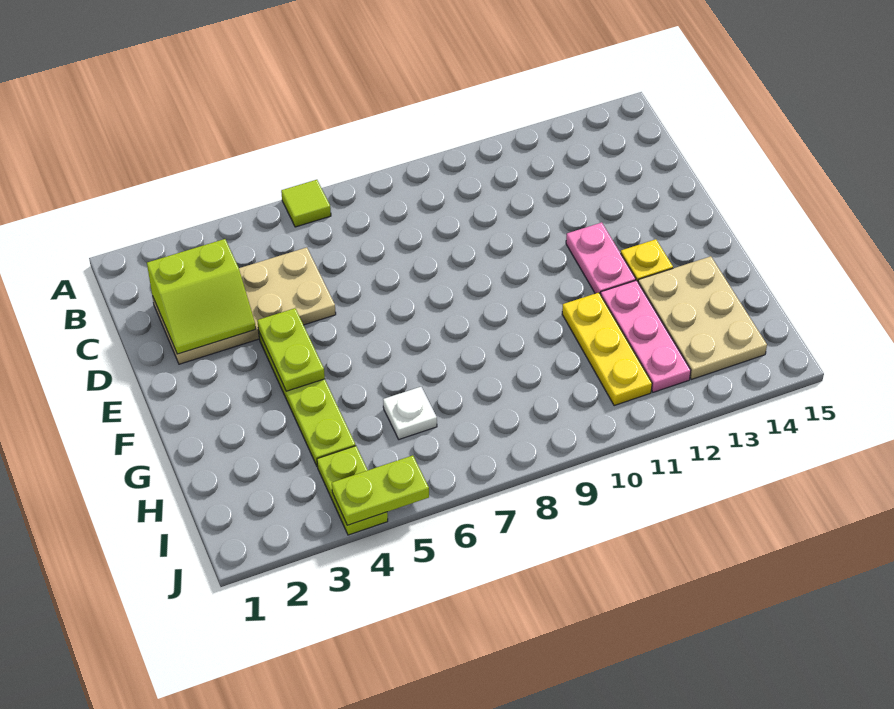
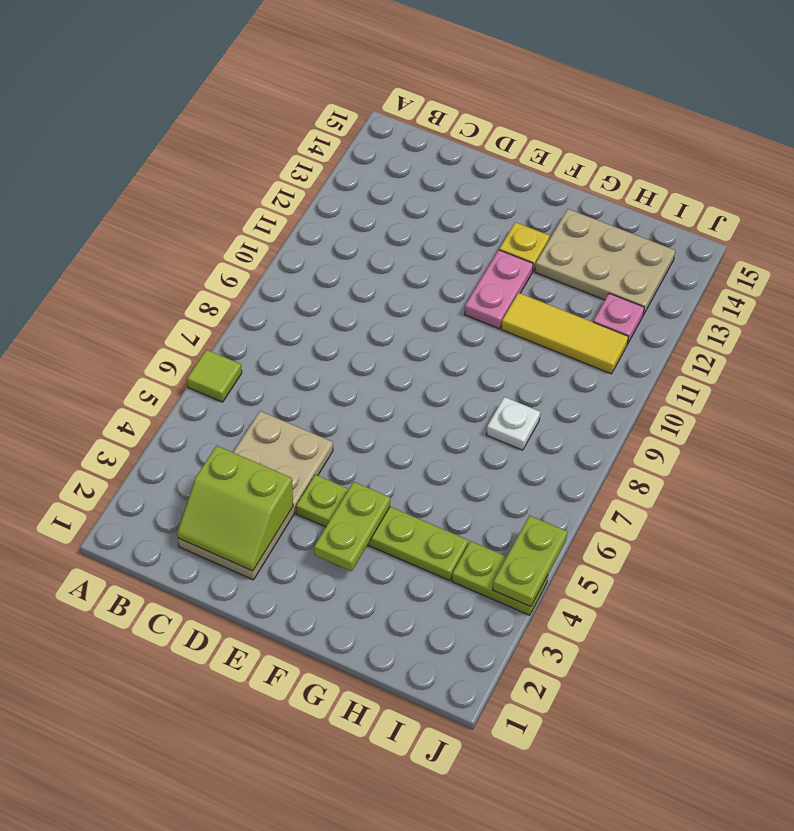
lime slope C2:D3 level 2 top C -> lime slope C2:D3 level 2 top 3
lime plate E4:F4 level 2 -> lime plate F3:F4 level 2
pink plate E12:F12 level 1 -> pink plate F11:F12 level 1
yellow plate G11:I11 level 1 -> yellow tile G11:I11 level 1
pink plate G12:I12 level 1 -> pink plate I12 level 1
white plate H6 level 1 -> white plate H8 level 1

